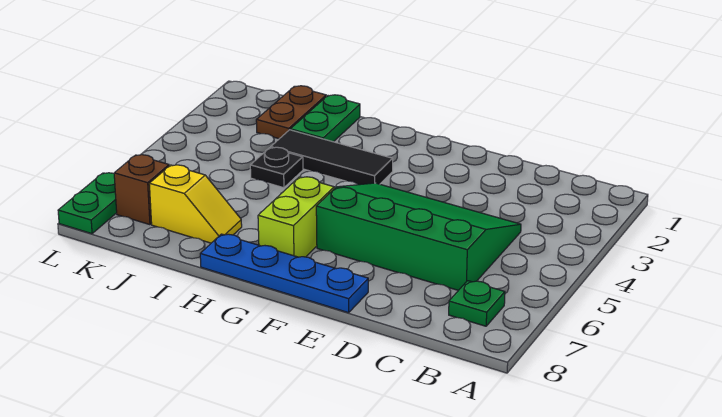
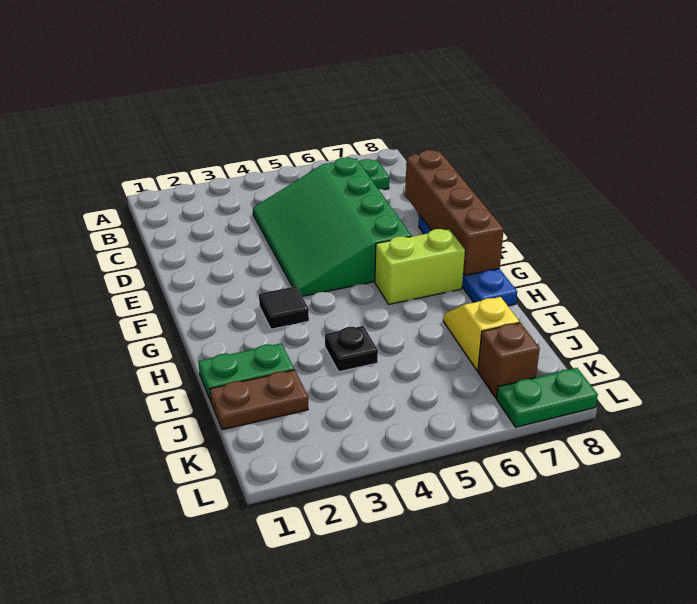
none -> brown brick D8:G8 level 2
black tile G3:I3 level 1 -> black tile G3 level 1

